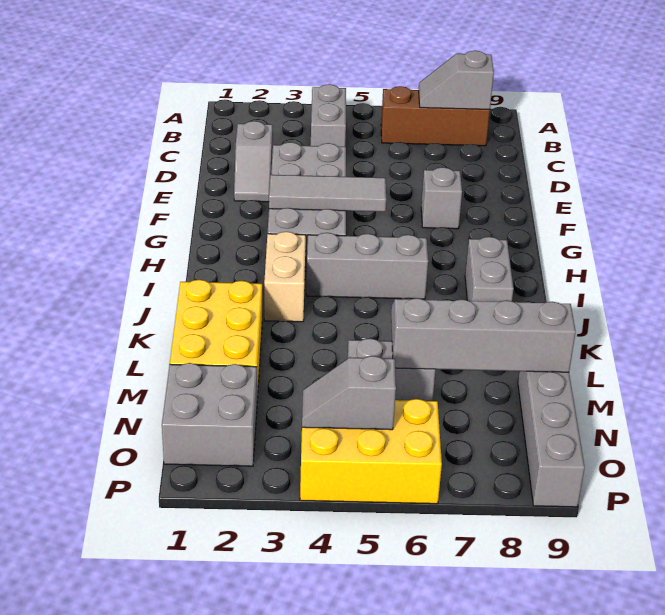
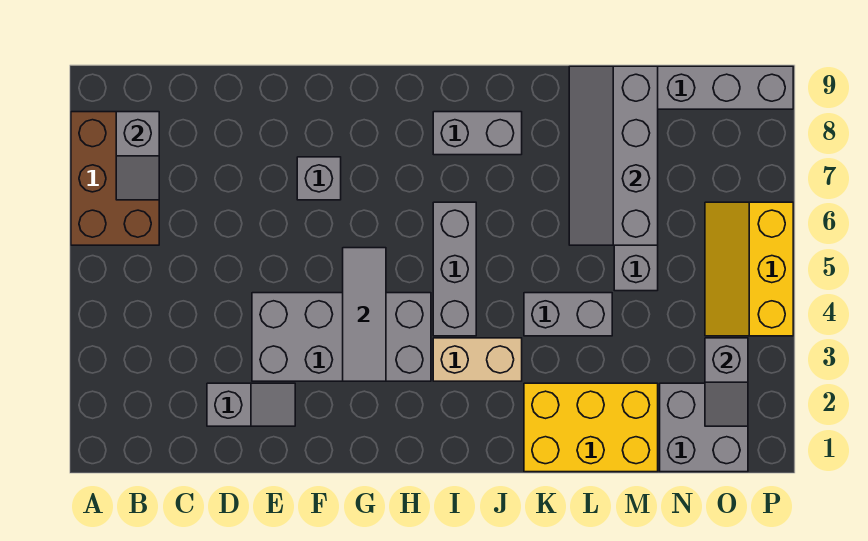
grey brick B4:C4 level 1 -> grey brick K4:L4 level 1
brown brick B6:B8 level 1 -> brown brick A6:B8 level 1
yellow brick O4:P6 level 1 -> yellow slope O4:P6 level 1 top P
grey slope O4:O5 level 2 top 5 -> grey slope O2:O3 level 2 top 3

